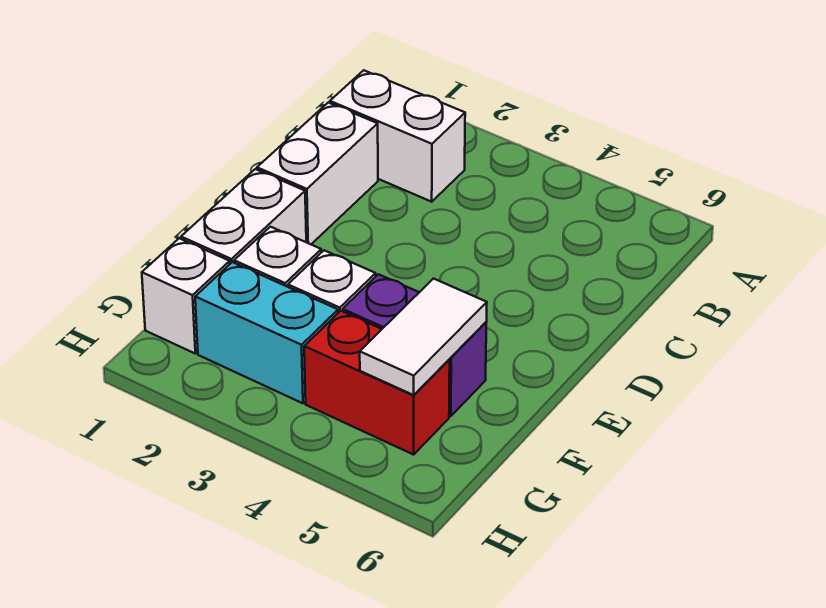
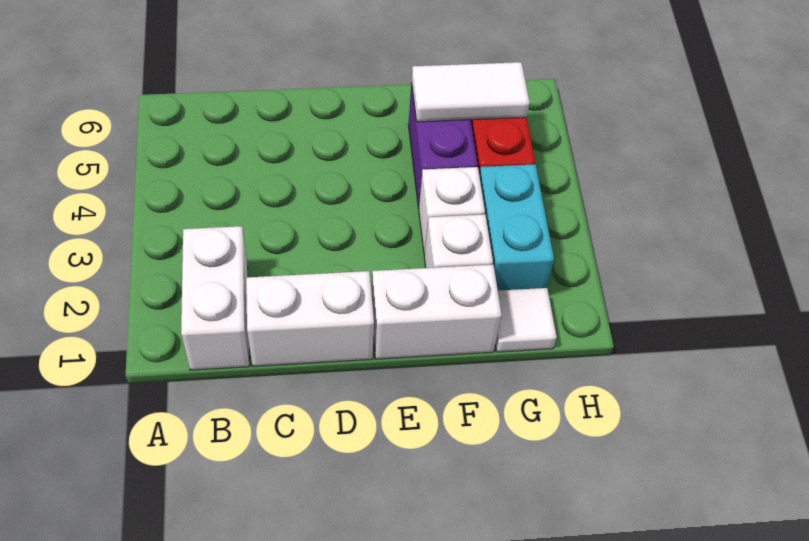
white brick G1 level 1 -> white tile G1 level 1

